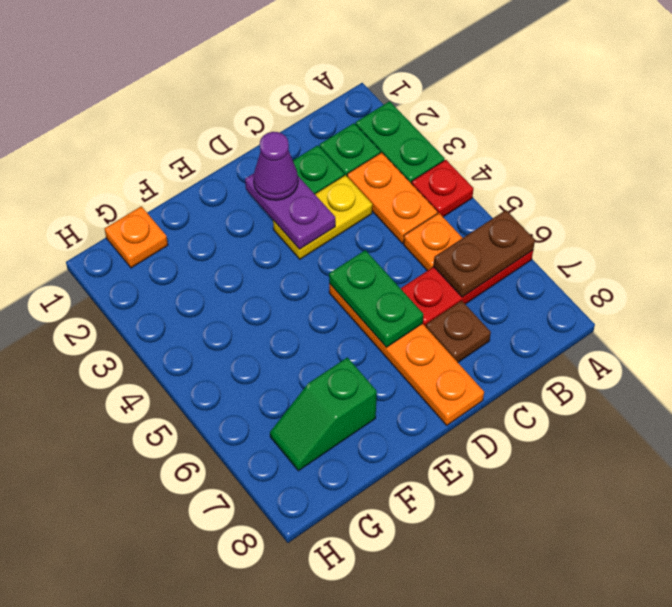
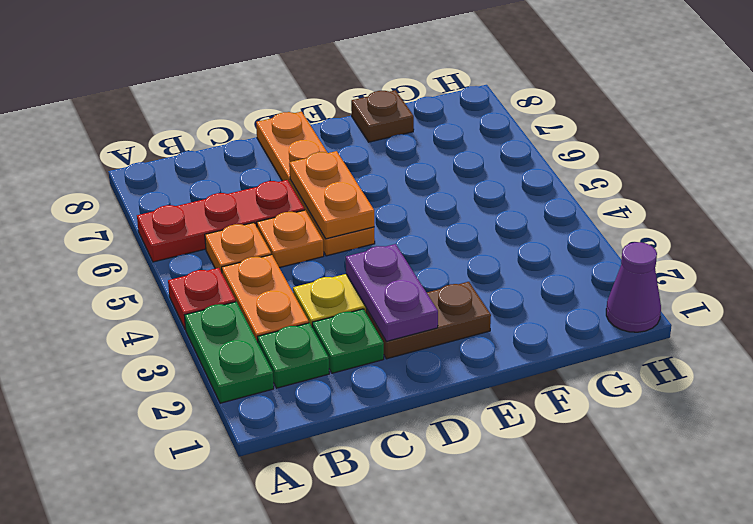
brown plate A6:B6 level 2 -> brown plate D2:E2 level 1
brown plate C7 level 1 -> brown plate F8 level 1
purple cone D2 level 3 -> purple cone H1 level 1
green plate D5:D6 level 2 -> orange plate D5:D6 level 2
green slope F7:G7 level 1 top F -> none
orange plate G1 level 1 -> orange plate C5 level 1

